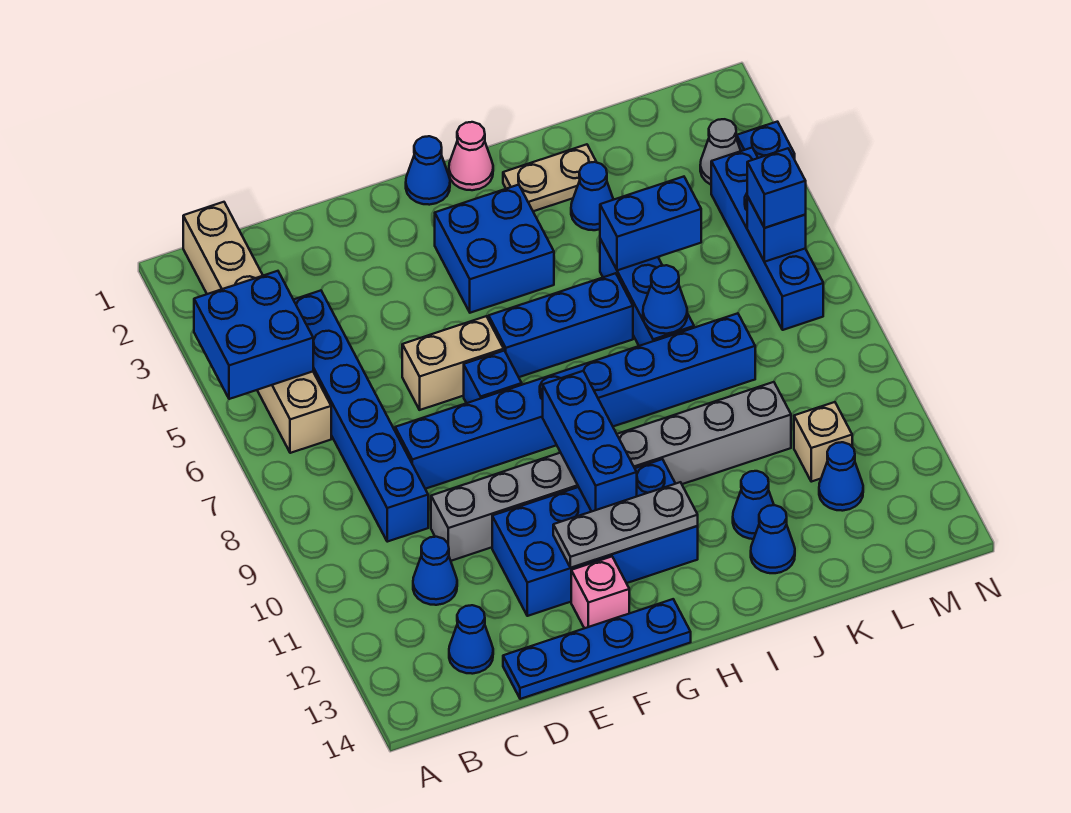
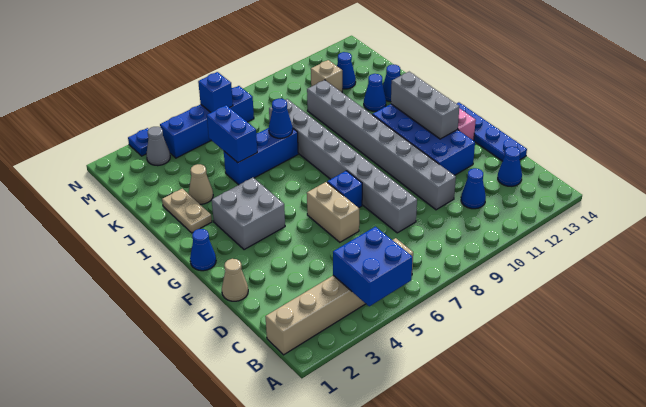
blue brick C4:C9 level 1 -> none
blue brick D8:K8 level 1 -> grey brick D8:K8 level 1
none -> tan cone E1 level 1
grey plate F12:H12 level 2 -> grey brick F12:H12 level 2
blue brick G3:H4 level 1 -> grey brick G3:H4 level 1
blue brick G6:I6 level 1 -> none
blue brick G9:G11 level 2 -> none
pink cone H1 level 1 -> none
blue cone J3 level 1 -> tan cone J3 level 1
blue brick M6 level 3 -> none

